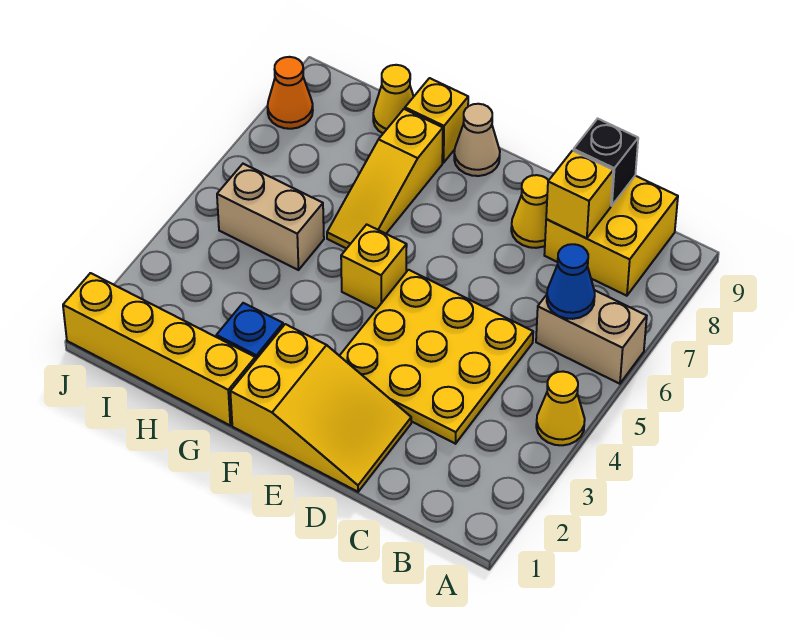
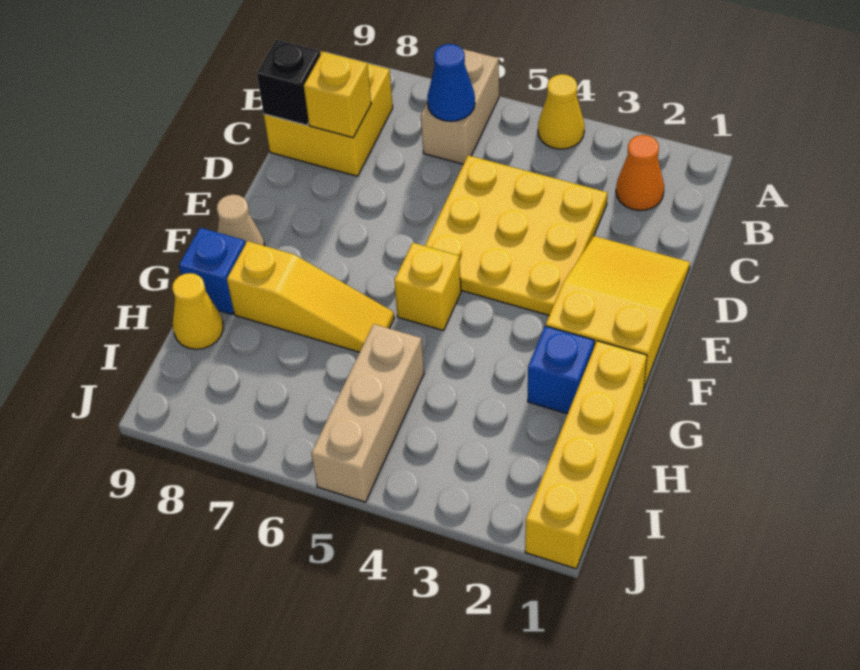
yellow cone D8 level 1 -> none
yellow brick G9 level 1 -> blue brick G9 level 1
tan brick H5:I5 level 1 -> tan brick H5:J5 level 1
orange cone J8 level 1 -> orange cone B2 level 1

